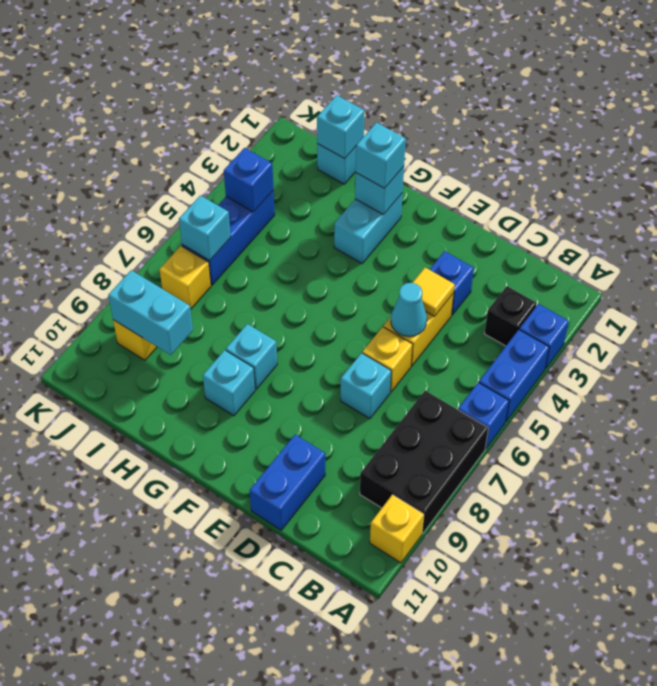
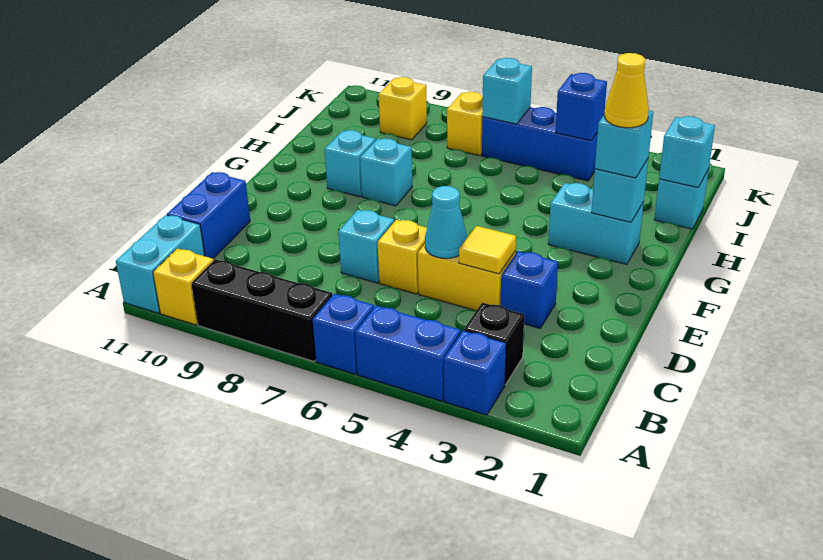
black brick A7:B9 level 1 -> black brick A7:A9 level 1
blue brick D10:D11 level 1 -> blue brick C11:D11 level 1
none -> yellow cone G2 level 4
cyan brick I9:J9 level 2 -> cyan brick A11:B11 level 1

